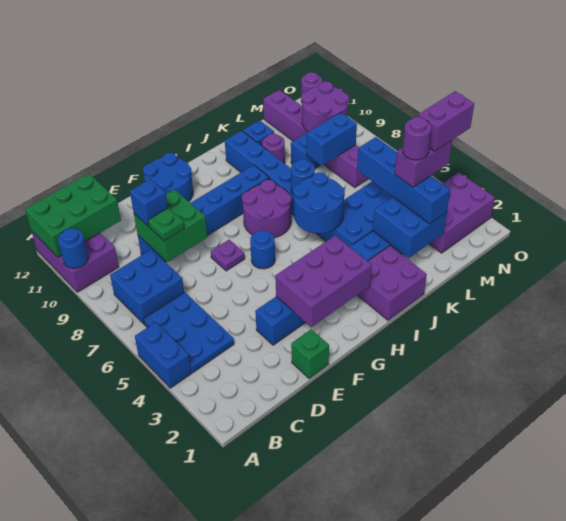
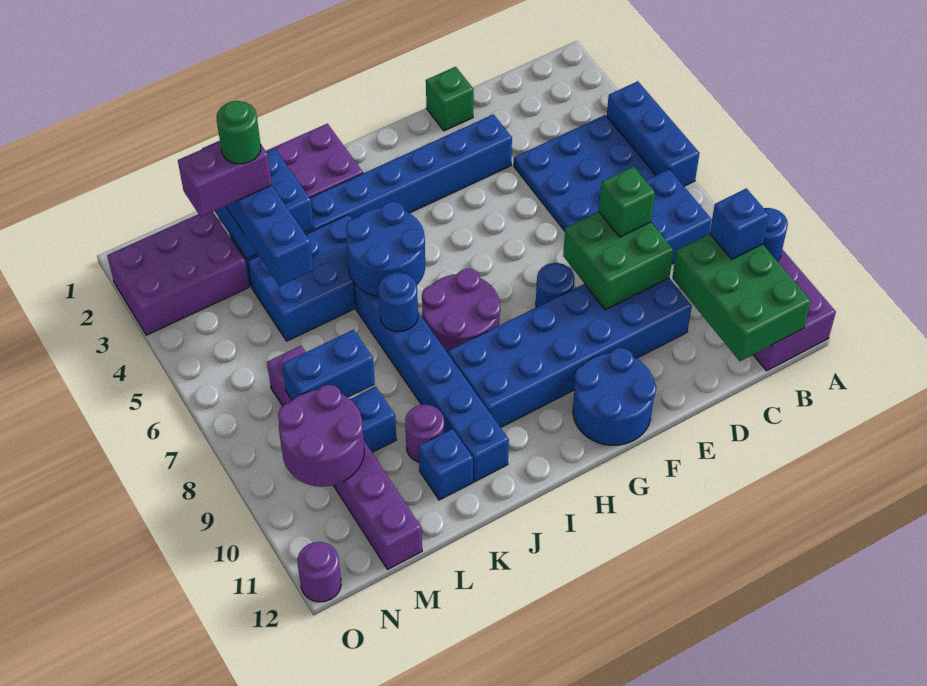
blue brick A4:A5 level 1 -> blue brick A4:A6 level 1
green brick A11:C12 level 2 -> green brick B10:C12 level 2
blue plate B4:C6 level 1 -> blue plate B4:D6 level 1
green plate D8 level 3 -> green brick D8 level 3
blue brick D9:I9 level 1 -> blue brick D9:I10 level 1
blue brick D9 level 3 -> blue brick B10 level 3
purple brick F2:H3 level 2 -> none
purple plate F7 level 1 -> none
blue round brick G6 level 1 -> blue round brick F8 level 1
purple round brick L3 level 5 -> green round brick L3 level 5
purple brick M3:N3 level 5 -> none

